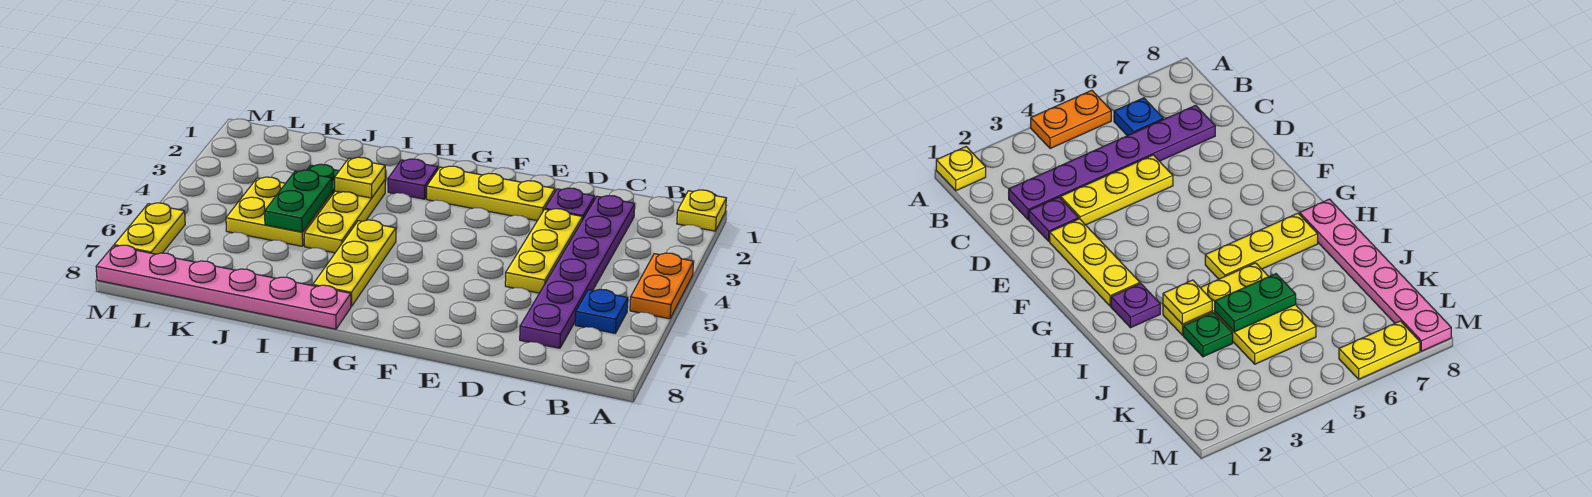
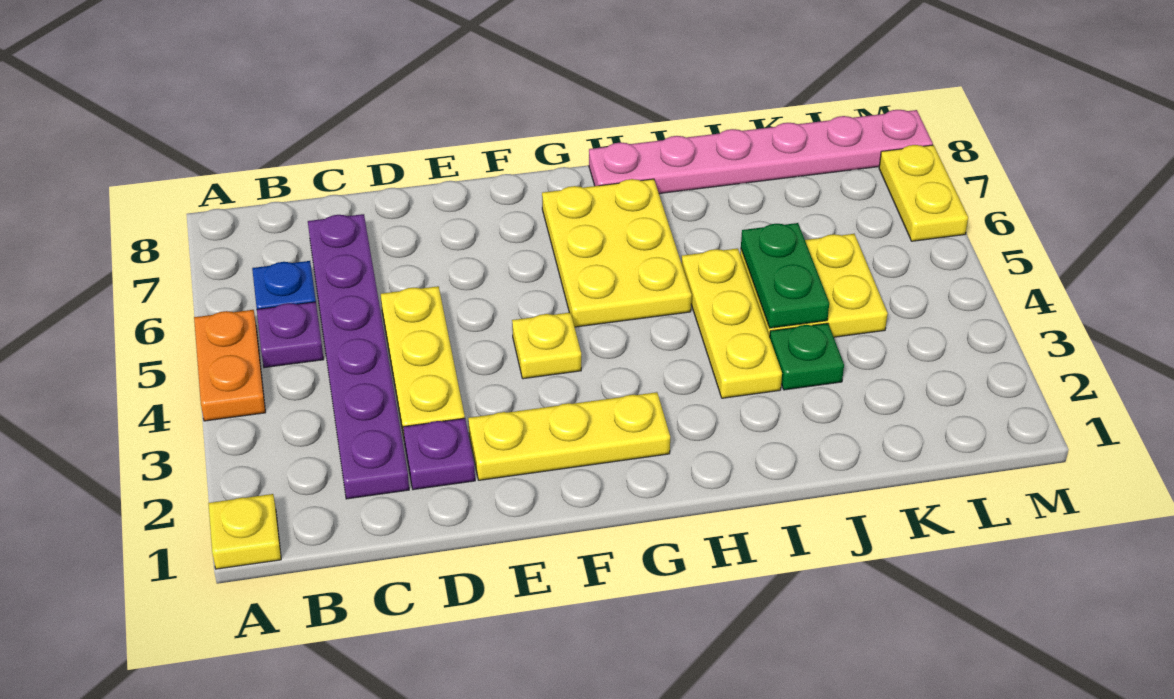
purple plate H2 level 1 -> purple plate B5 level 1
yellow plate H5:H7 level 1 -> yellow plate G5:H7 level 1
yellow plate I3 level 2 -> yellow plate F4 level 1

